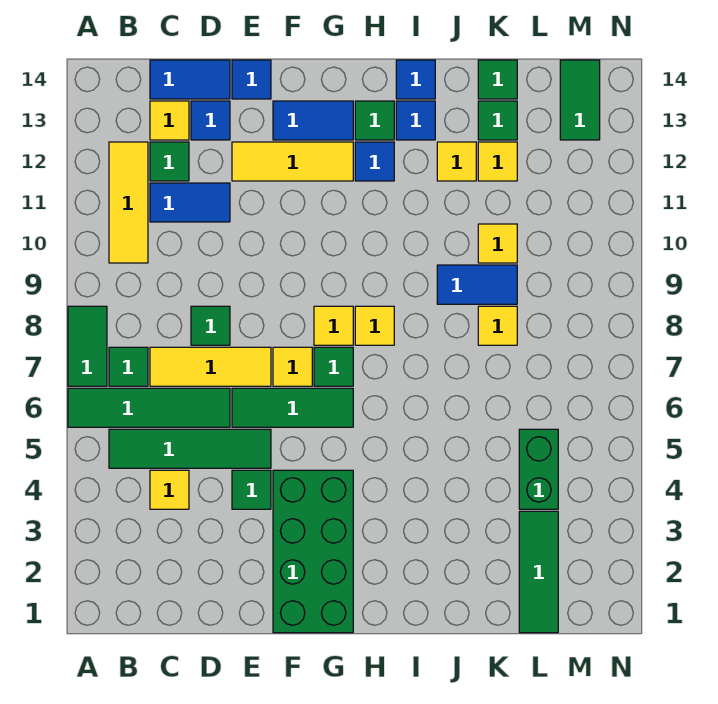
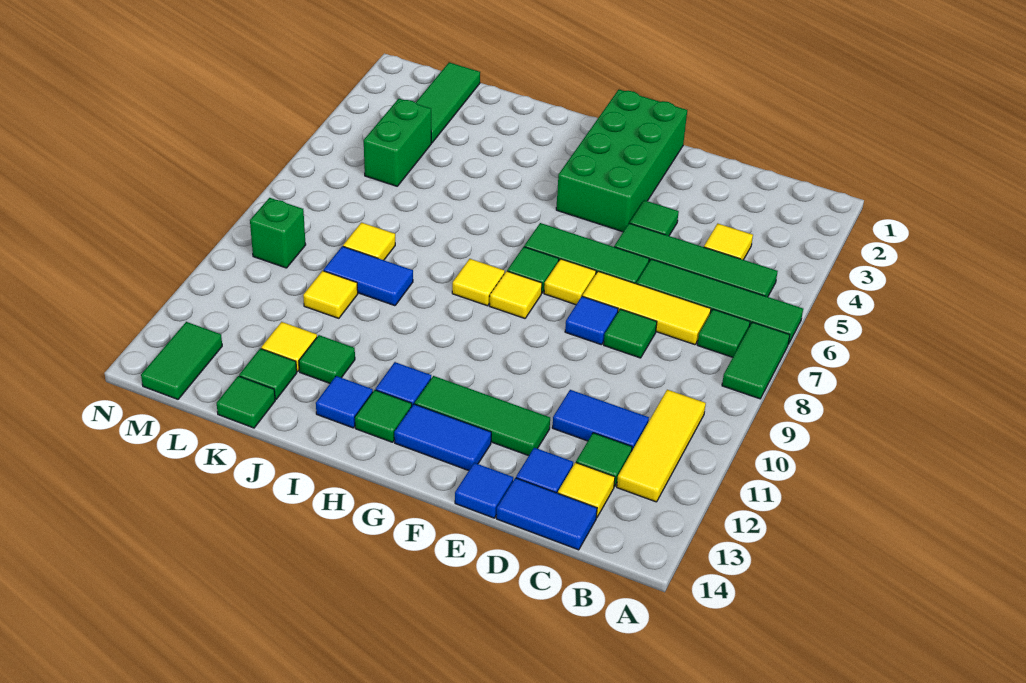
yellow tile E12:G12 level 1 -> green tile E12:G12 level 1
blue tile I14 level 1 -> blue tile E8 level 1
yellow tile J12 level 1 -> green tile J12 level 1
none -> green brick M9 level 1

